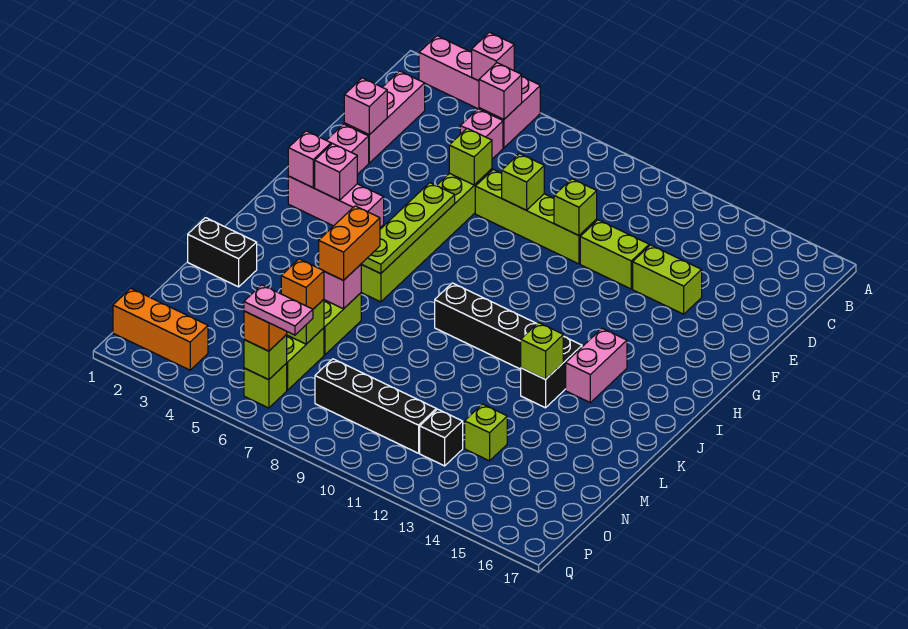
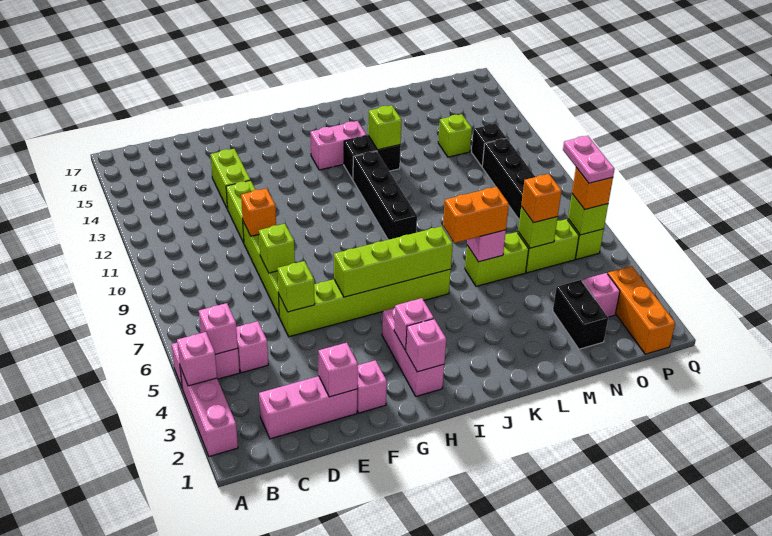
lime brick E10 level 2 -> orange brick E10 level 2
lime plate G6:J6 level 2 -> lime brick G6:J6 level 2
black brick L1:L2 level 1 -> black brick N2:N3 level 1
none -> pink brick O3 level 1

